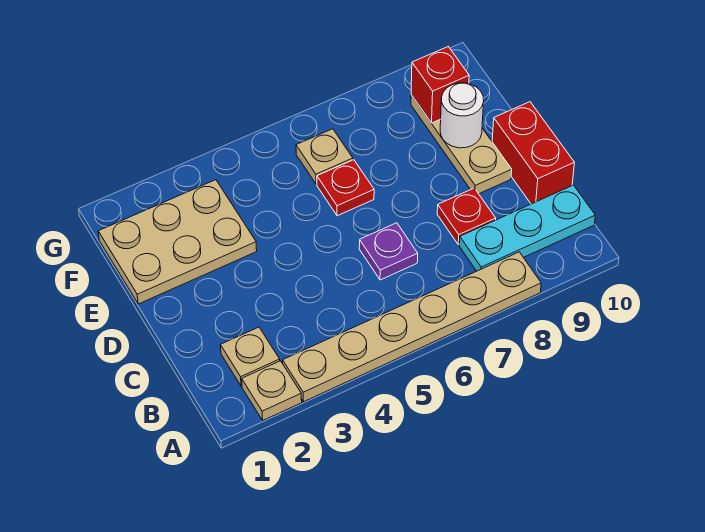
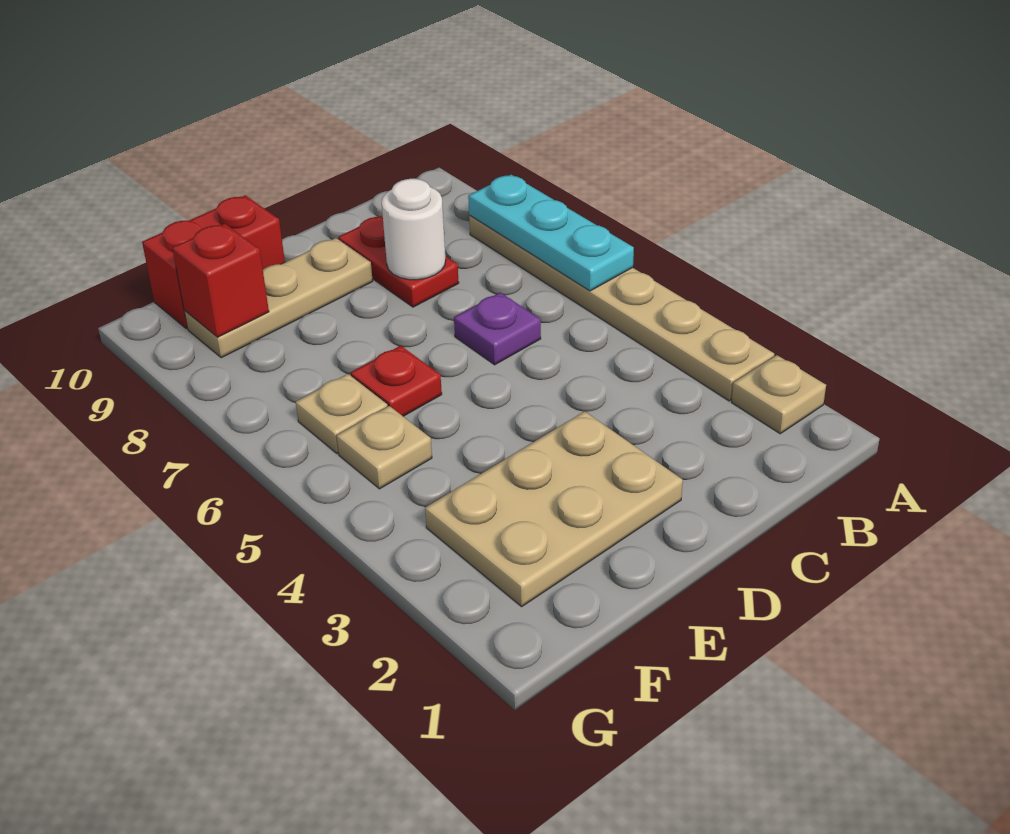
tan plate B2 level 1 -> tan plate F5 level 1
cyan plate B8:B10 level 1 -> cyan plate A6:A8 level 2
red plate C8 level 1 -> red plate C8:C9 level 1
red brick C10:D10 level 1 -> red brick E10:F10 level 1
tan plate E1:F3 level 1 -> tan plate D2:F3 level 1
white round brick E9 level 2 -> white round brick C8 level 2

